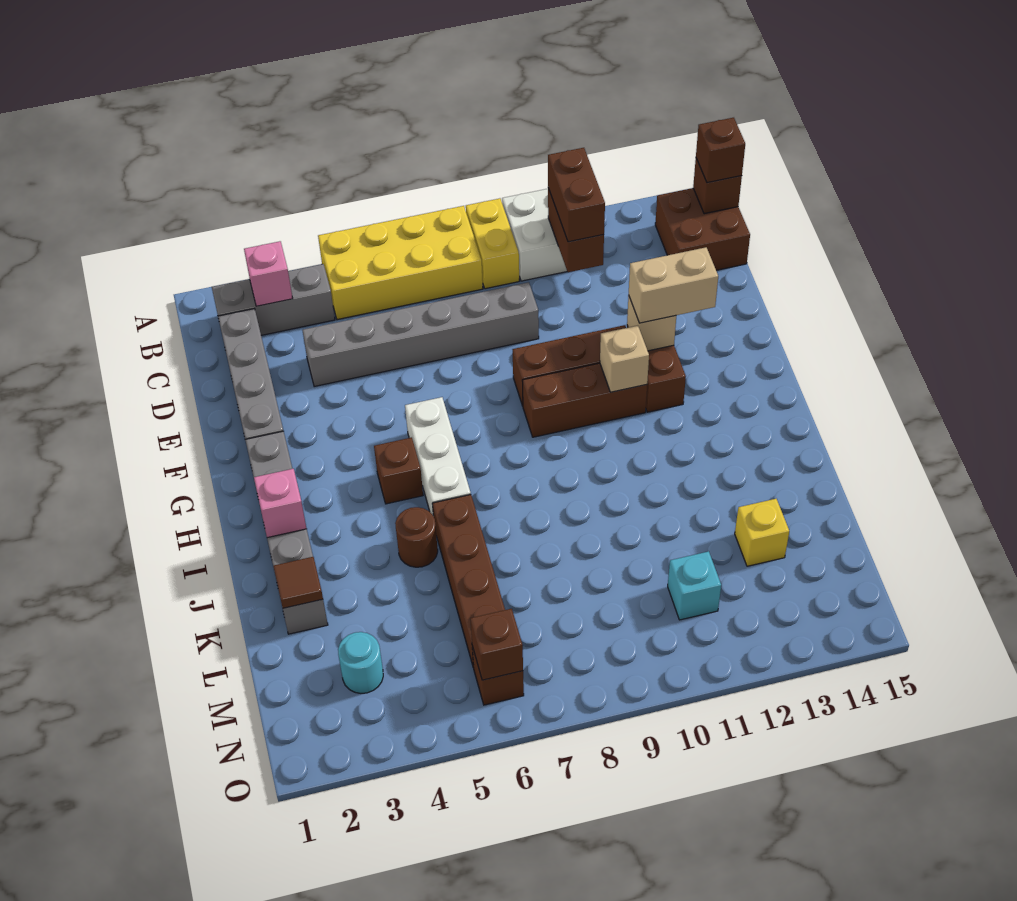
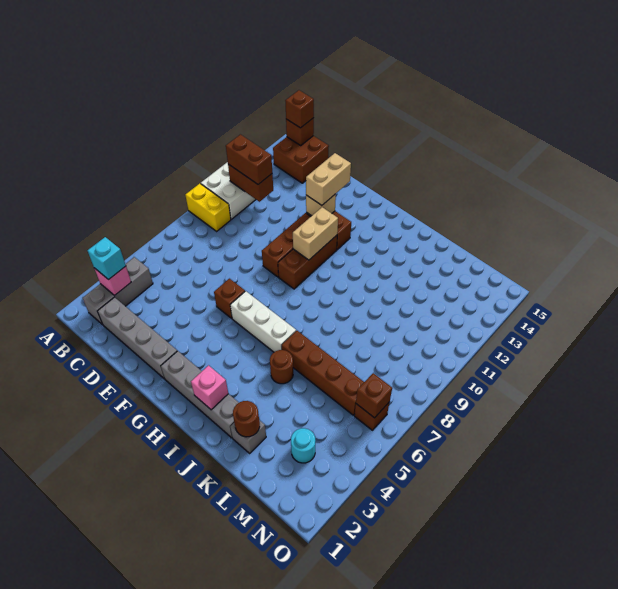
yellow brick A5:B8 level 1 -> none
grey brick D4:D9 level 1 -> none
tan brick G11 level 2 -> tan brick G10:G11 level 2
brown brick H5 level 1 -> brown brick F6 level 1
brown tile K2 level 2 -> brown round brick K2 level 2
yellow brick L13 level 1 -> none
cyan brick M11 level 1 -> cyan brick B3 level 3

